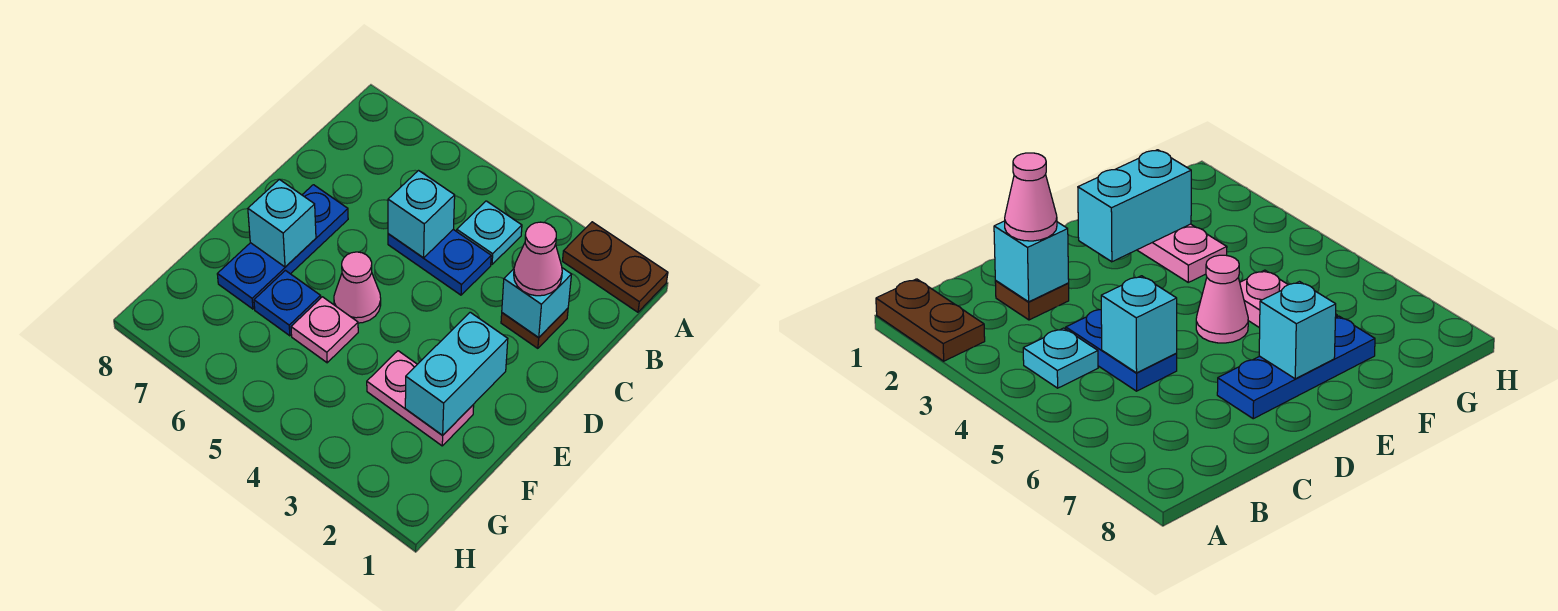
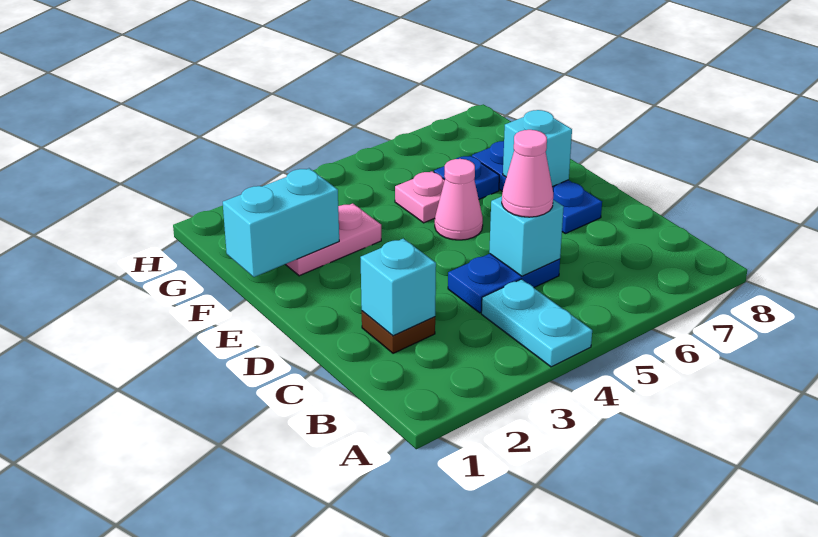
brown plate A1:A2 level 1 -> none
cyan plate B4 level 1 -> cyan plate A4:B4 level 1
pink cone C2 level 3 -> pink cone C5 level 3
cyan brick E2:F2 level 2 -> cyan brick F1:F2 level 2

